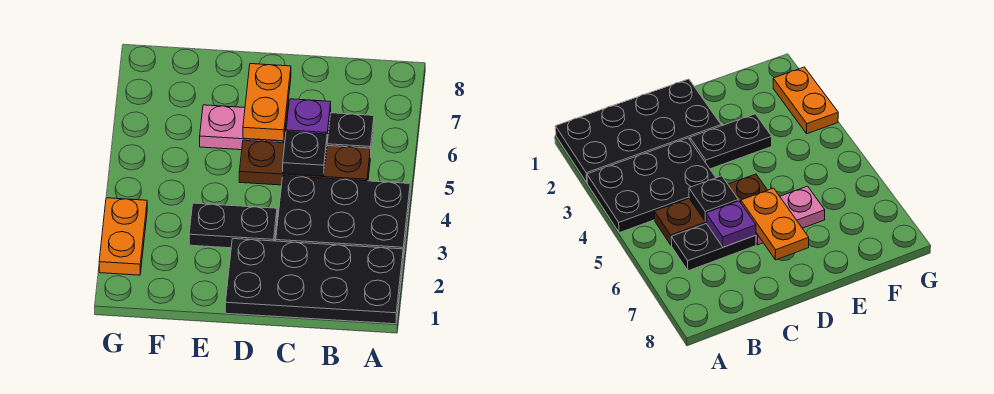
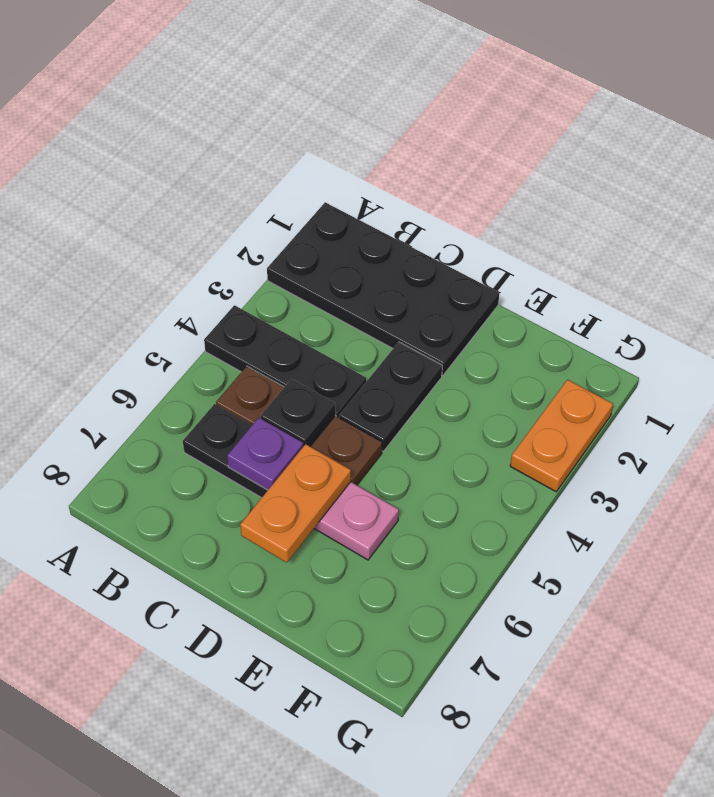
black plate A3:C4 level 1 -> black plate A4:C4 level 1
black plate D3:E3 level 1 -> black plate D3:D4 level 1

